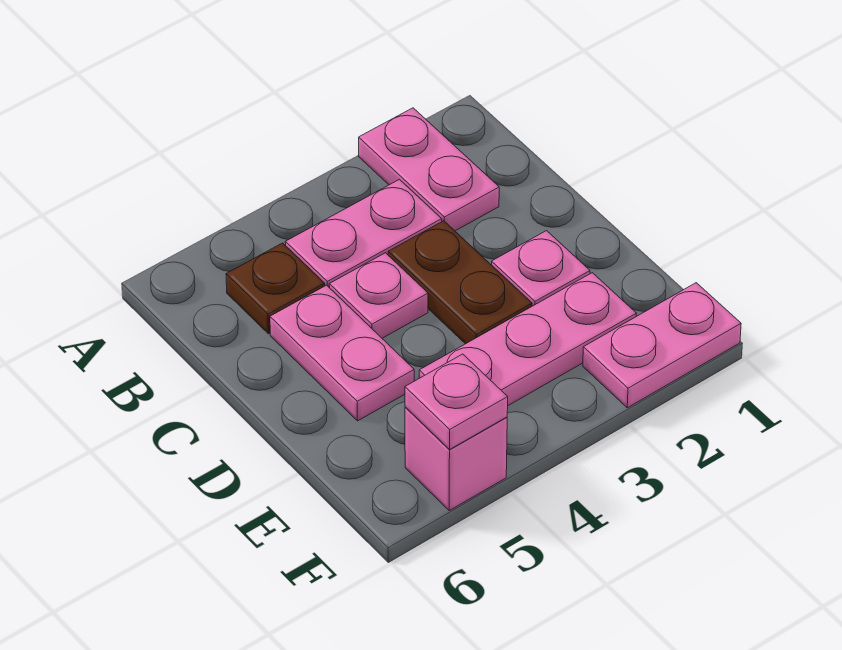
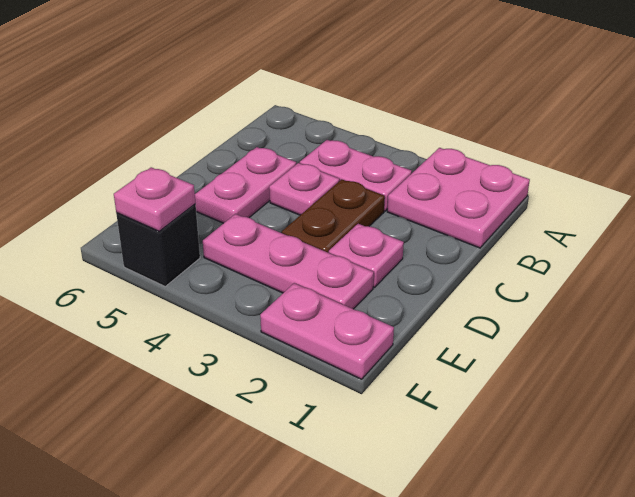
pink plate A2:B2 level 1 -> pink plate A1:B2 level 1
brown plate B5 level 1 -> none
pink brick F5 level 1 -> black brick F5 level 1

